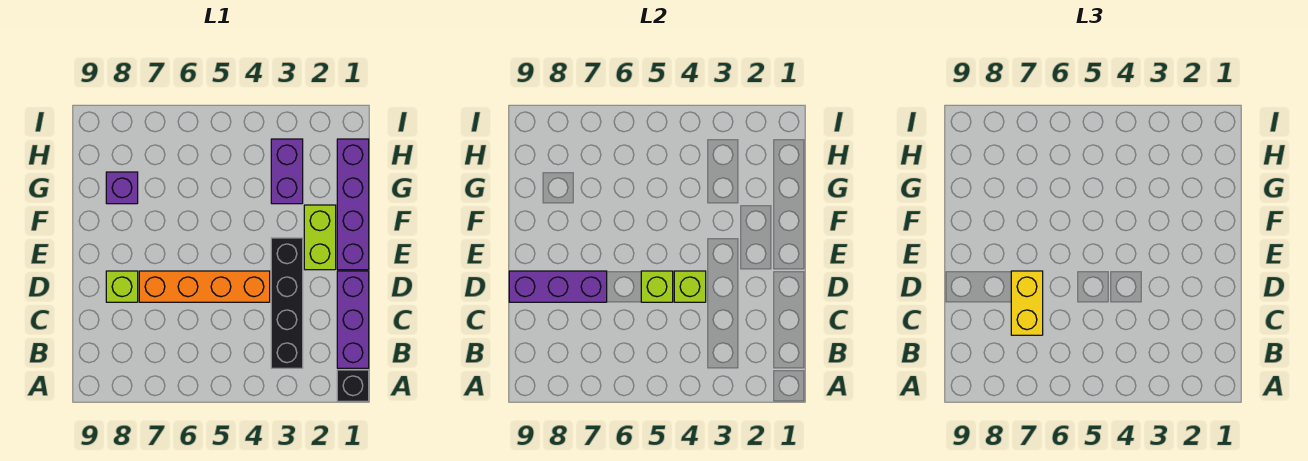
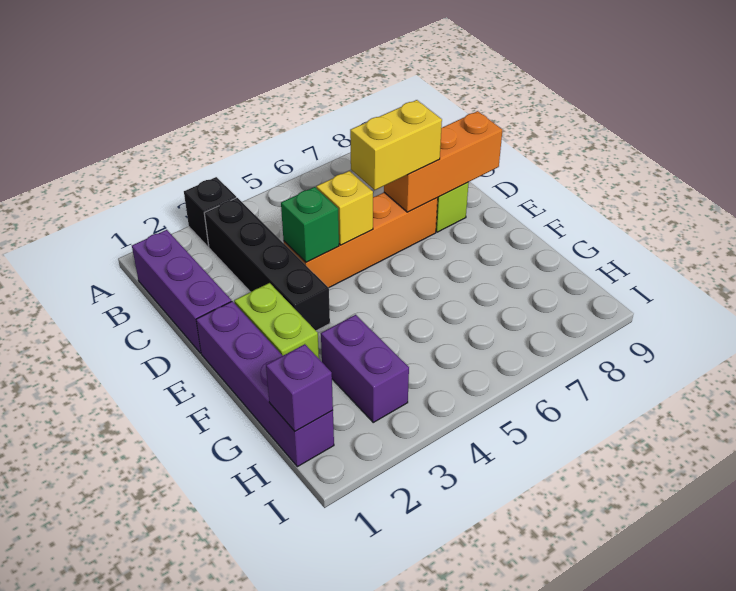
black brick A1 level 1 -> black brick A3 level 1
yellow brick C7:D7 level 3 -> yellow brick D6:D7 level 3
lime brick D4 level 2 -> green brick D4 level 2
lime brick D5 level 2 -> yellow brick D5 level 2
purple brick D7:D9 level 2 -> orange brick D7:D9 level 2
purple brick G8 level 1 -> purple brick H1 level 2

